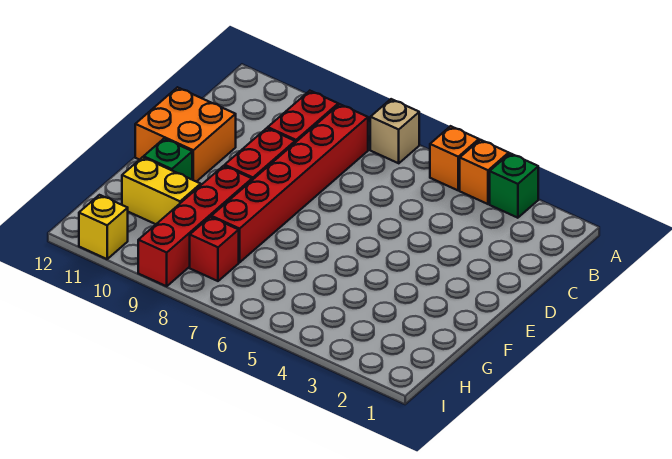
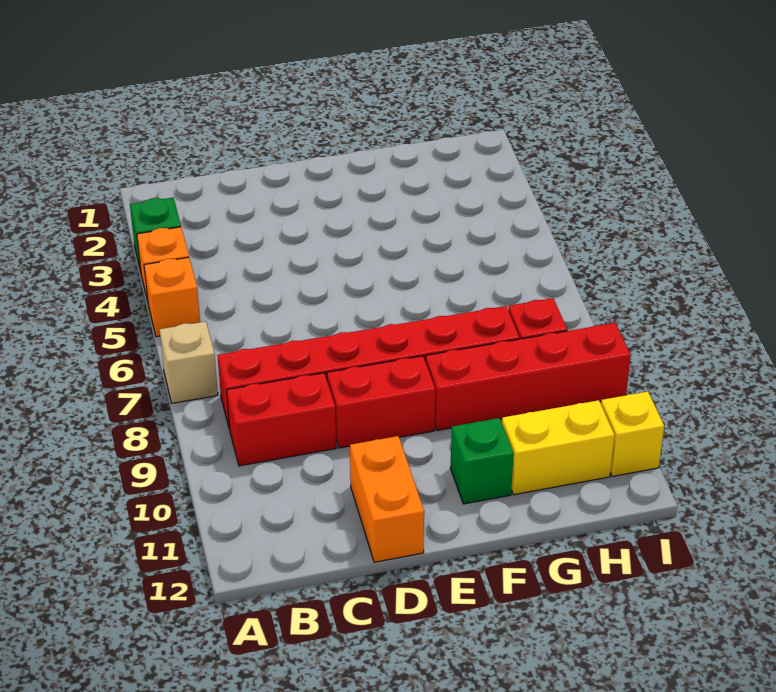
orange brick D11:E12 level 1 -> orange brick D11:D12 level 1
yellow brick G10:G11 level 1 -> yellow brick G11:H11 level 1

